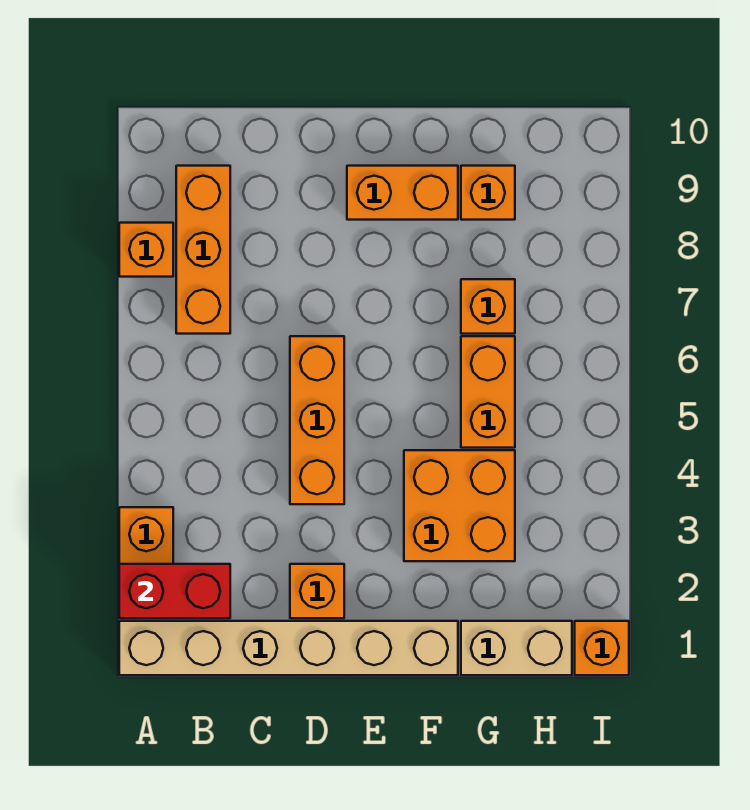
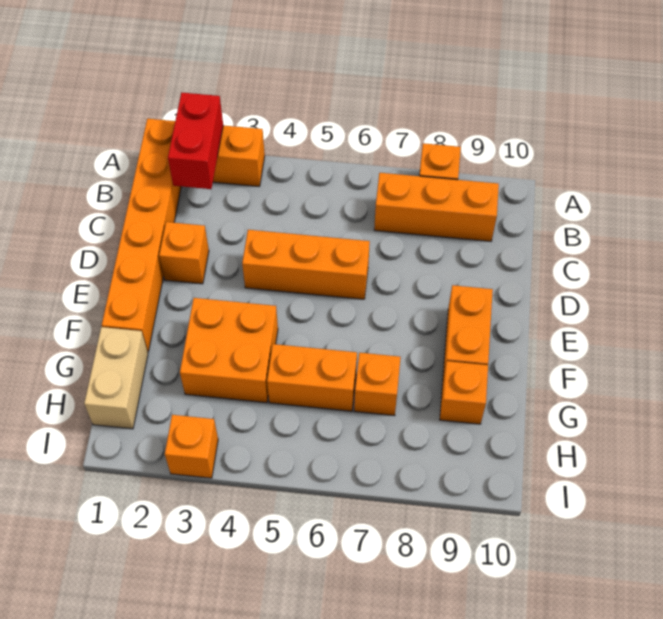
tan brick A1:F1 level 1 -> orange brick A1:F1 level 1
orange brick I1 level 1 -> orange brick I3 level 1

